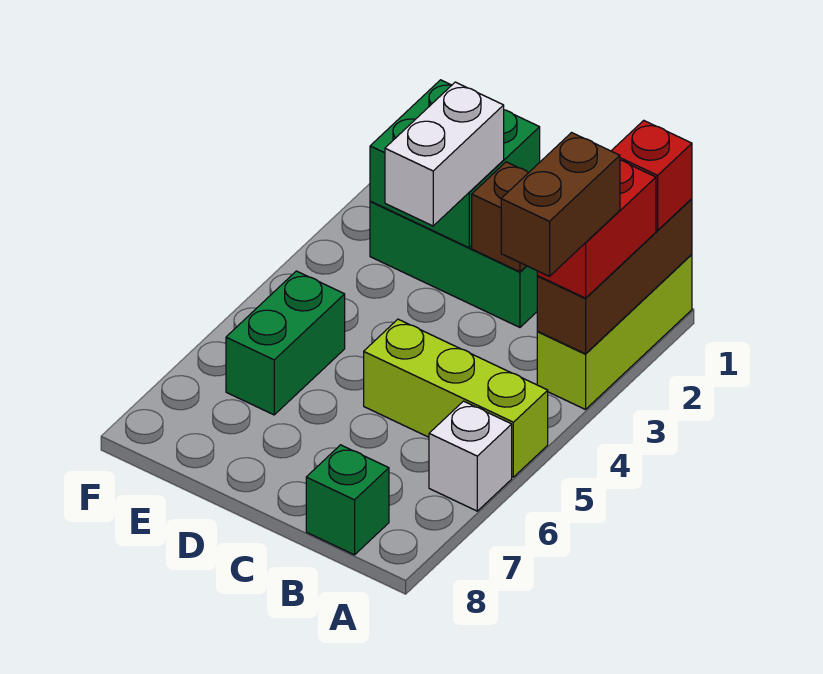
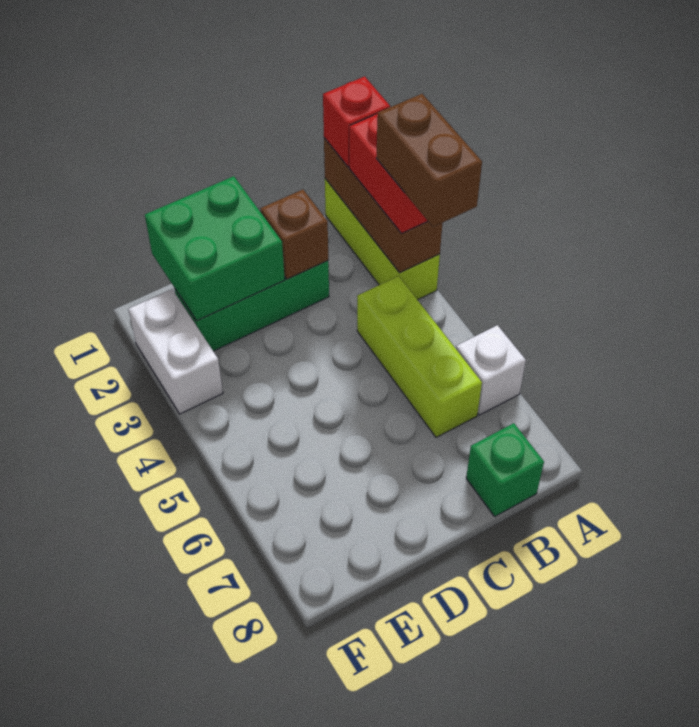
lime brick A5:C5 level 1 -> lime brick B4:B6 level 1
white brick D2:D3 level 3 -> white brick F2:F3 level 1
green brick E5:E6 level 1 -> none

